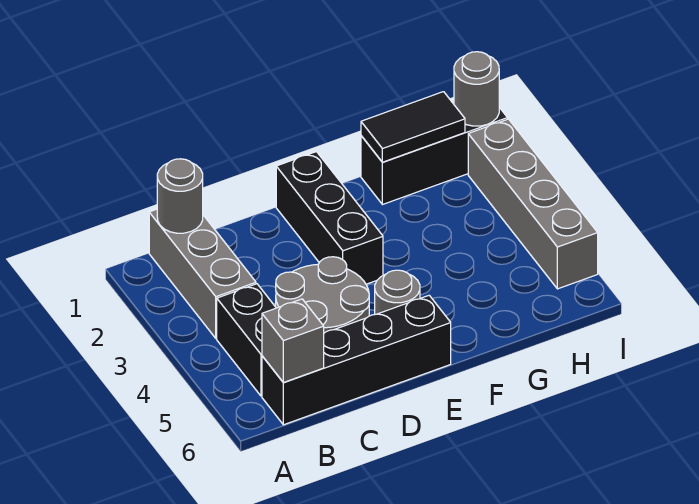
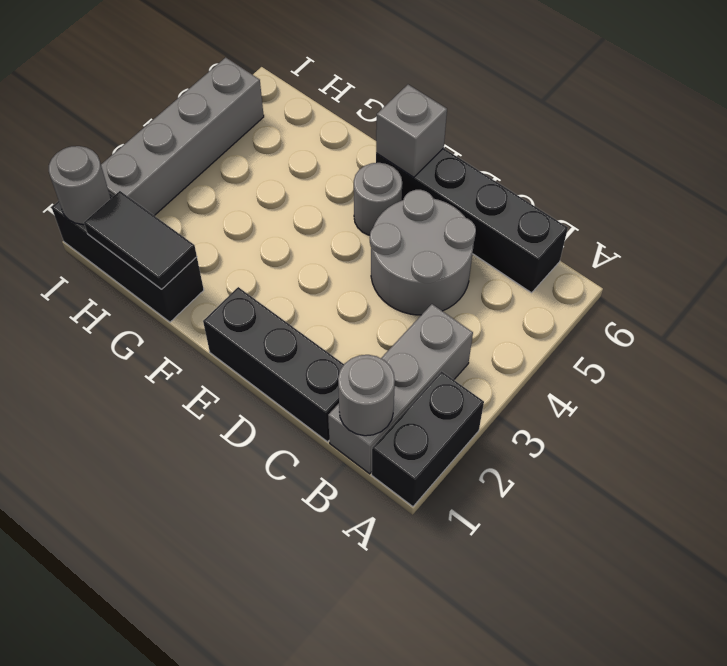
black brick B4:B5 level 1 -> black brick A1:A2 level 1
grey brick B6 level 2 -> grey brick E6 level 2
black brick E1:E3 level 1 -> black brick C1:E1 level 1

